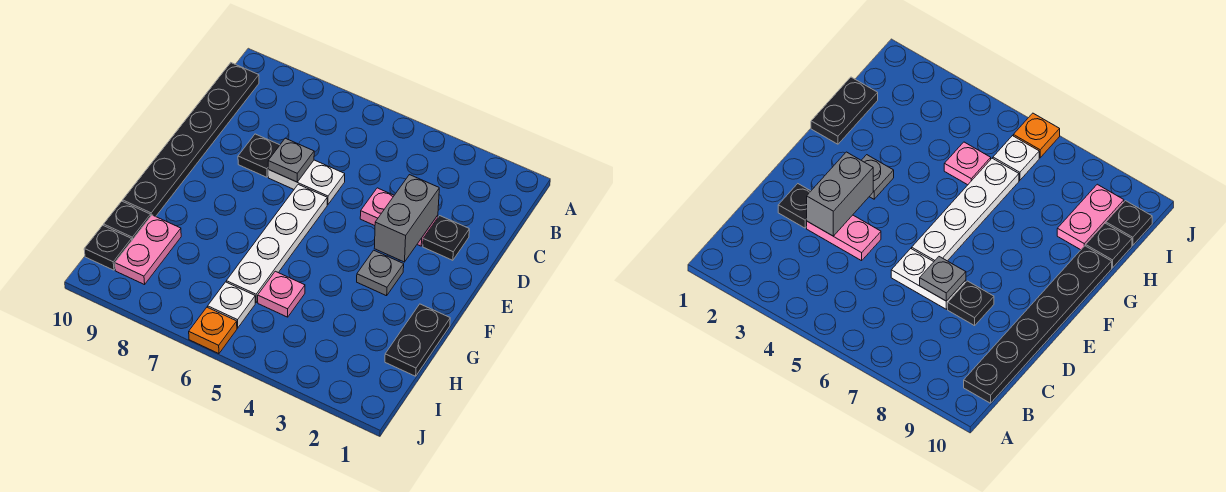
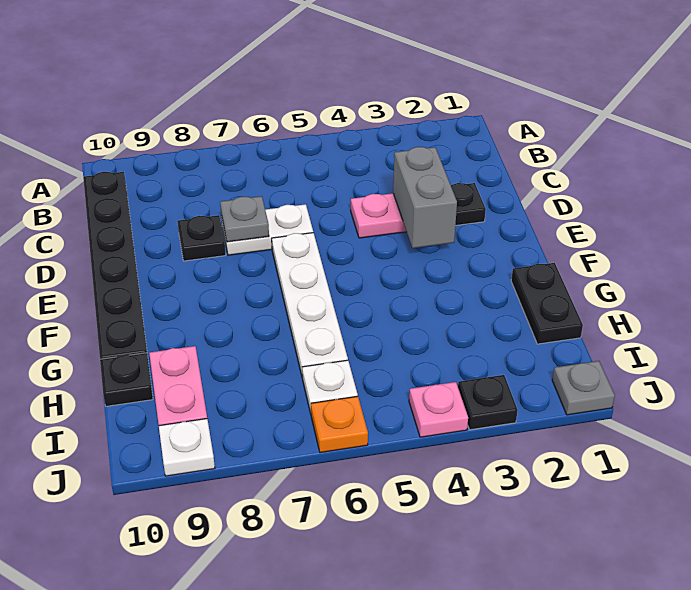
grey plate F3 level 1 -> grey plate J1 level 1
pink plate H5 level 1 -> pink plate J4 level 1
black plate I10 level 1 -> black plate J3 level 1
none -> white plate J9 level 1

